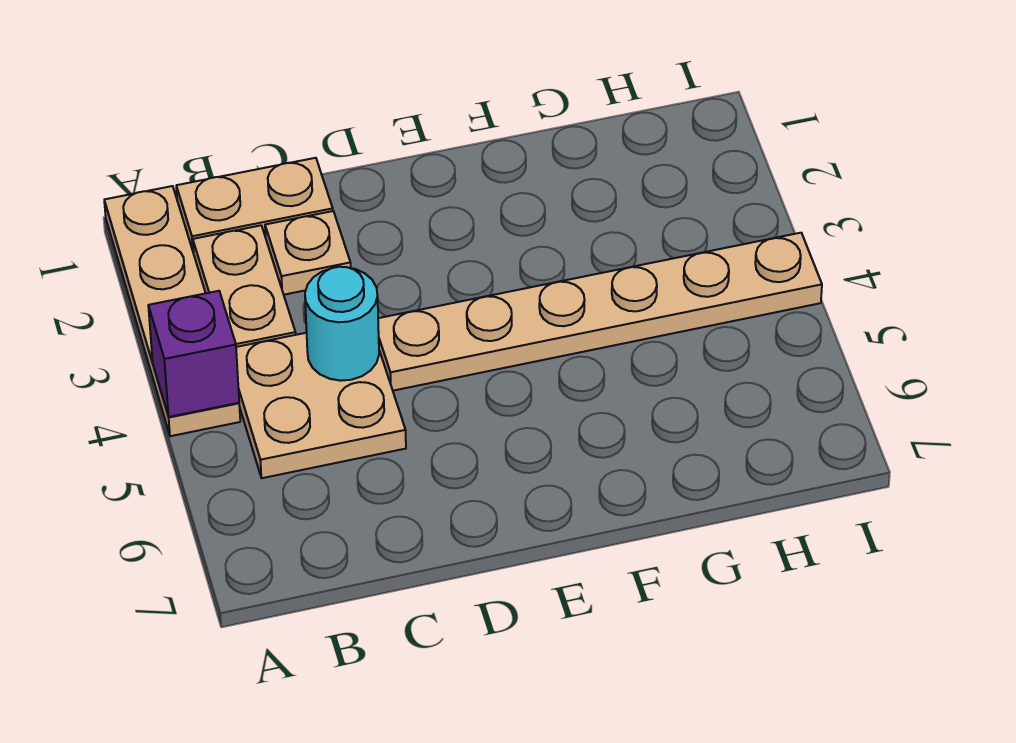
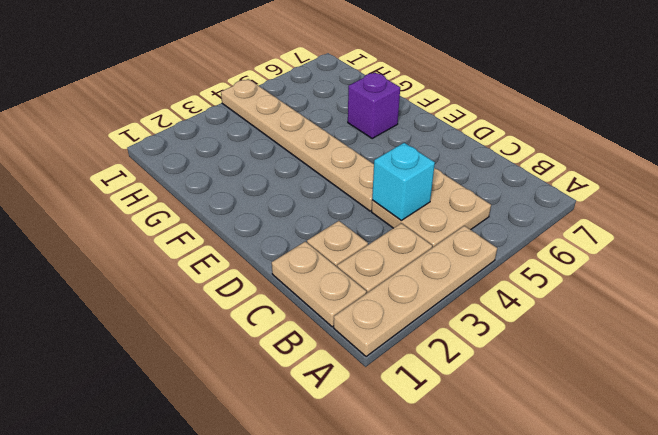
purple brick A4 level 2 -> purple brick F6 level 1
cyan round brick C4 level 2 -> cyan brick C4 level 2

